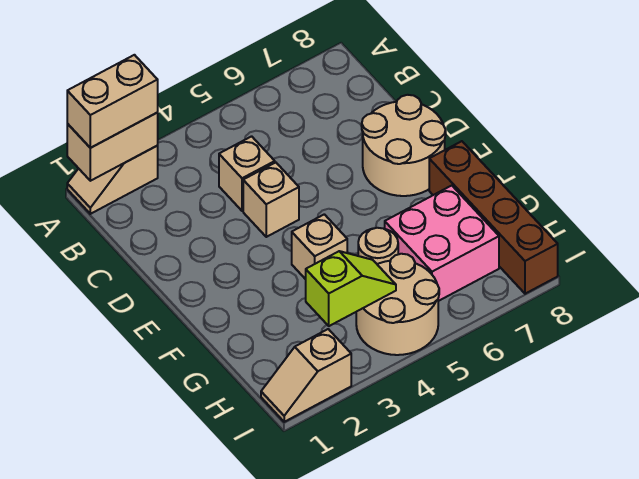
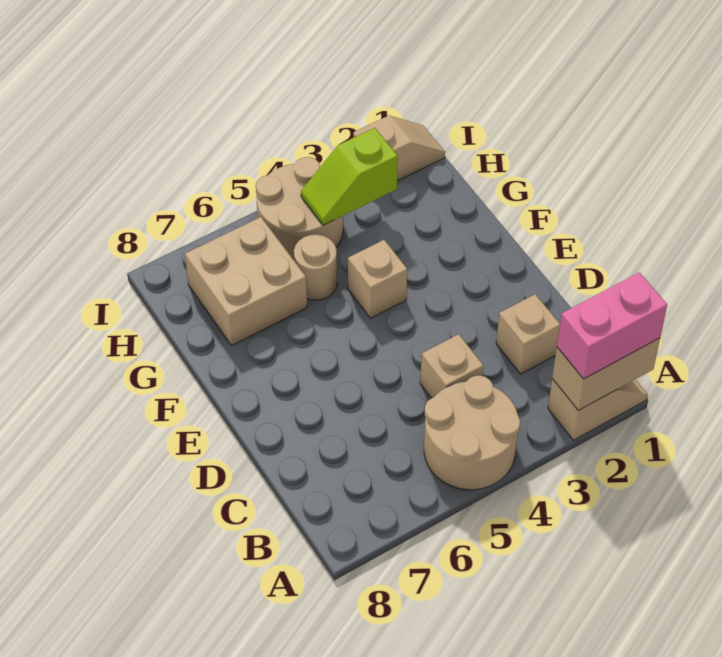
tan brick A1:A2 level 3 -> pink brick A1:A2 level 3
tan brick D4 level 1 -> tan brick C2 level 1
tan round brick D7:E8 level 1 -> tan round brick A4:B5 level 1
brown brick F8:I8 level 1 -> none
pink brick G6:H7 level 1 -> tan brick G6:H7 level 1

